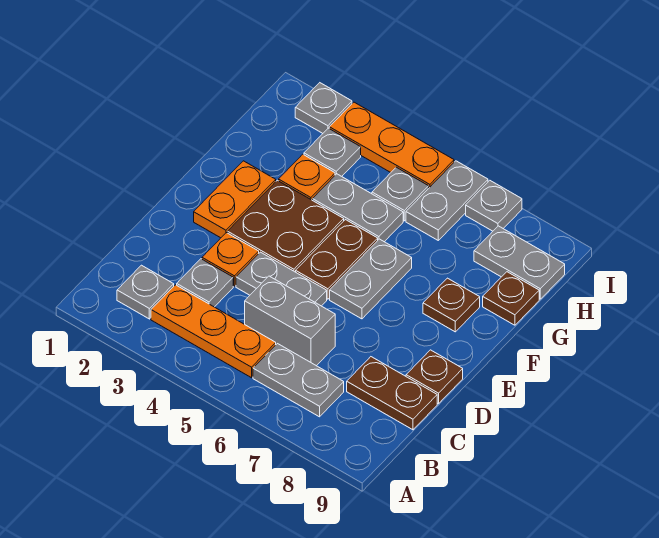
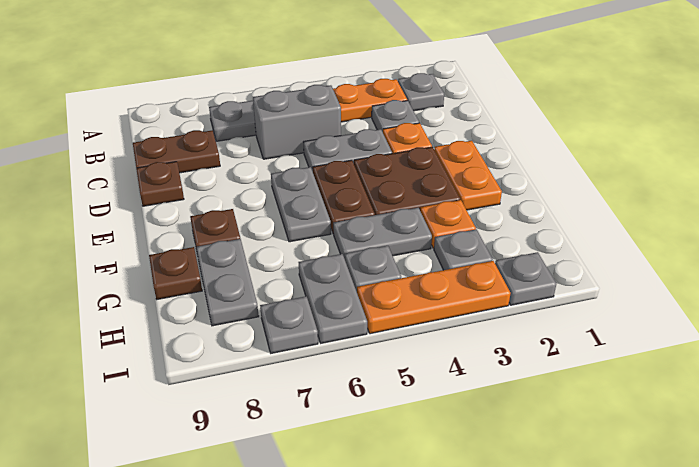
grey plate H8:H9 level 1 -> grey plate G8:H8 level 1

